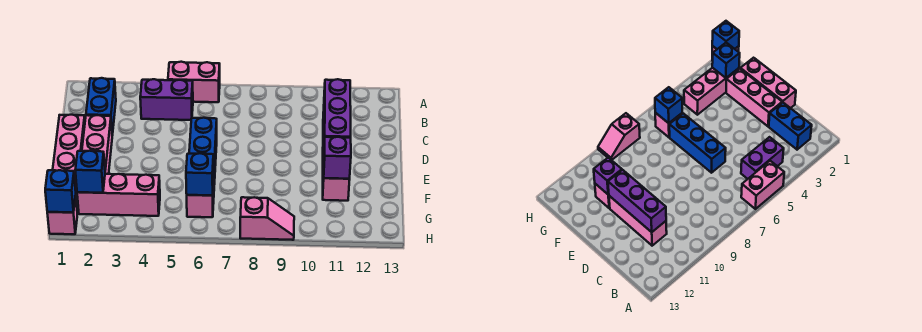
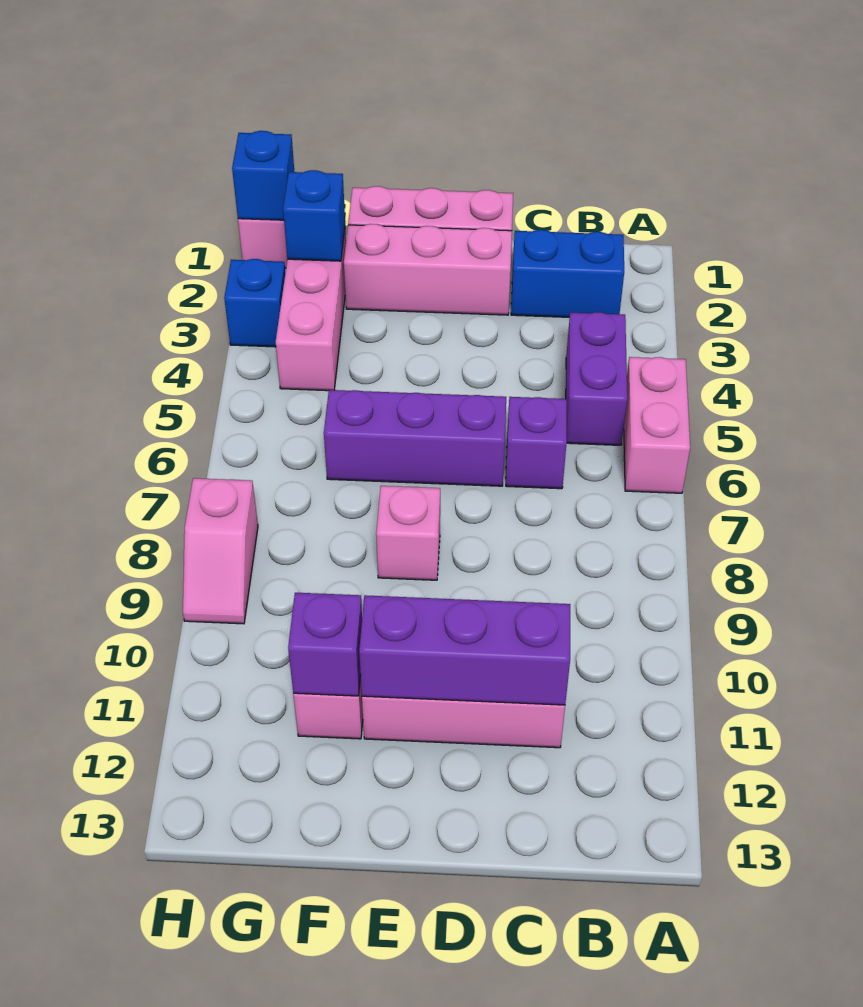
none -> purple brick C6 level 1
blue brick D6:F6 level 1 -> purple brick D6:F6 level 1
pink brick G6 level 1 -> pink brick E8 level 1
blue brick G6 level 2 -> blue brick H3 level 1

